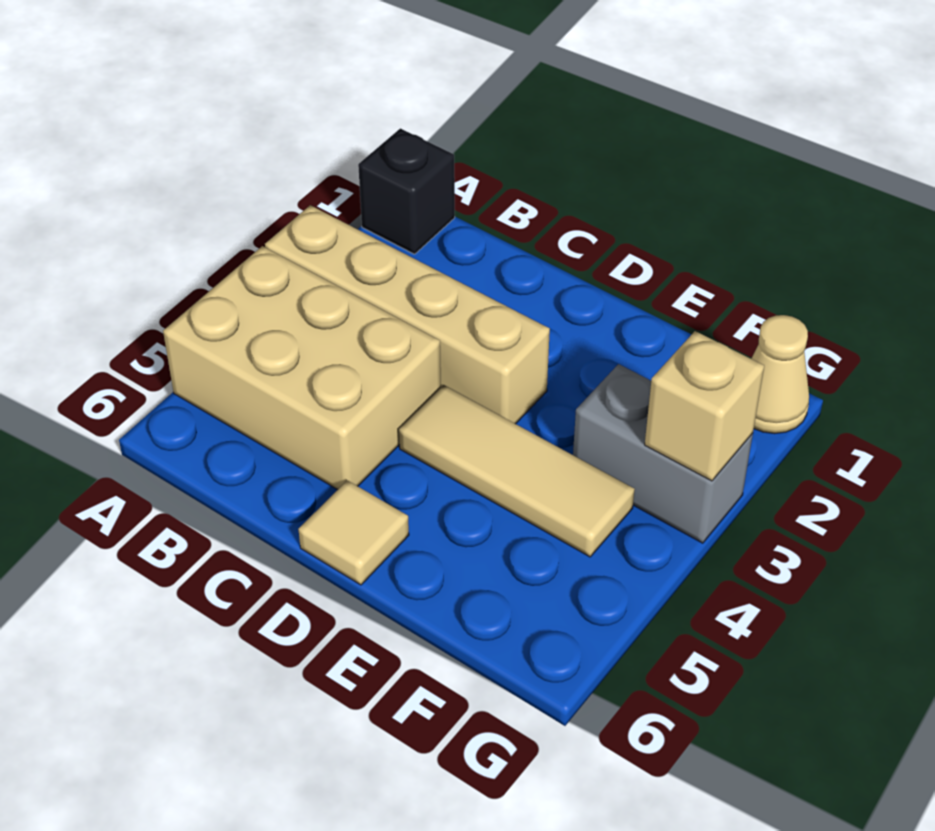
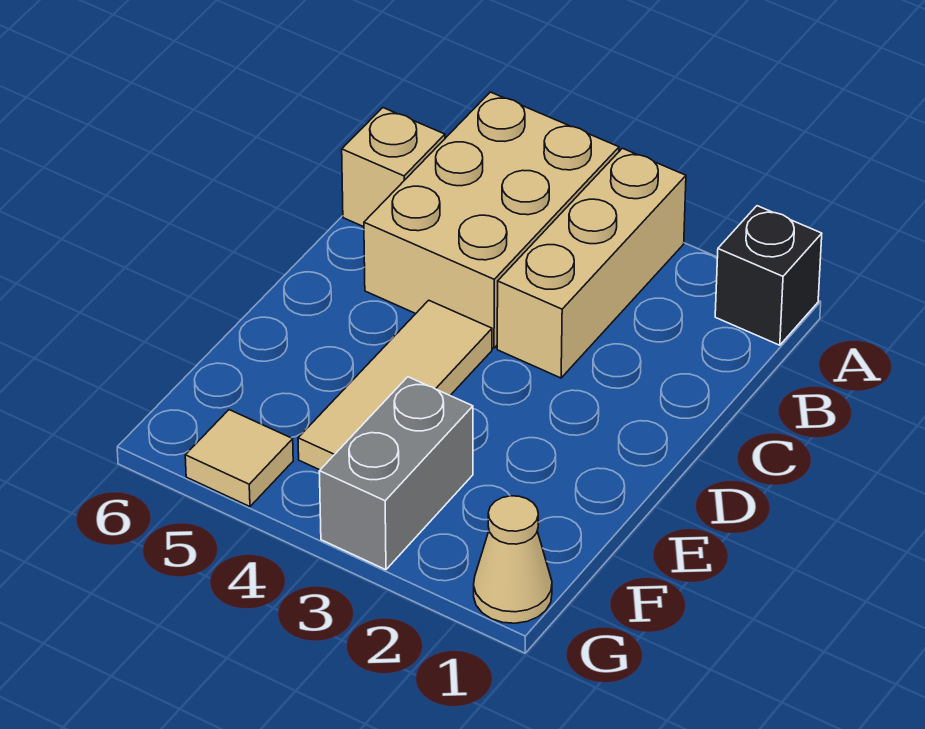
tan brick A3:D3 level 1 -> tan brick A3:C3 level 1
tan tile D6 level 1 -> tan tile G5 level 1
tan brick G3 level 2 -> tan brick B6 level 1

